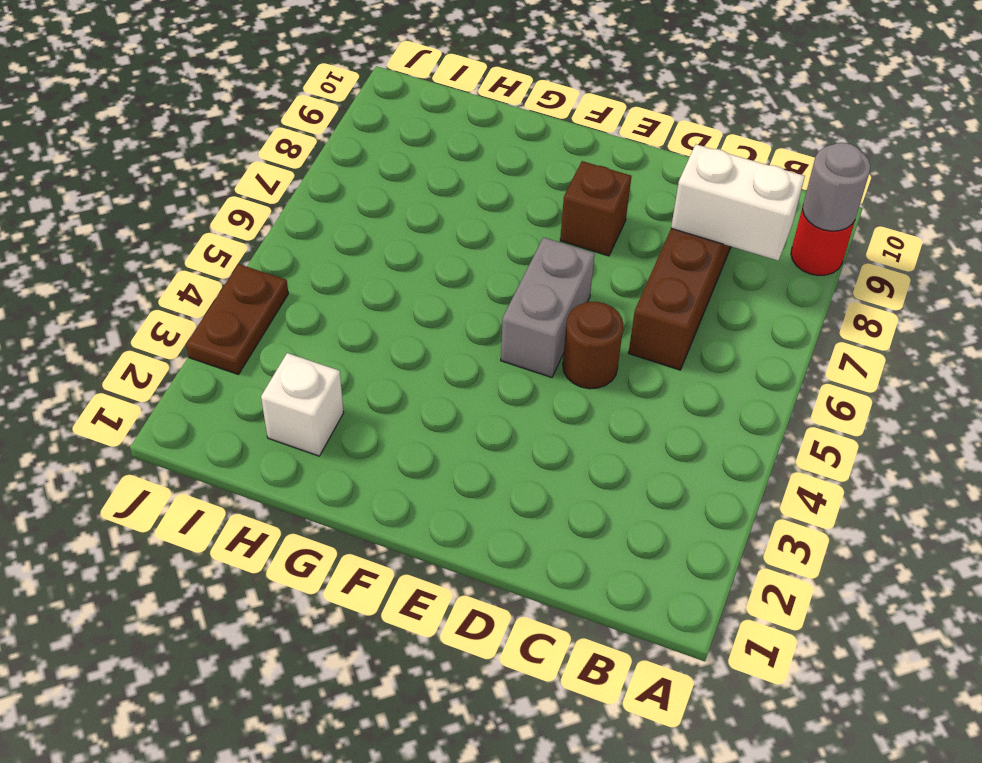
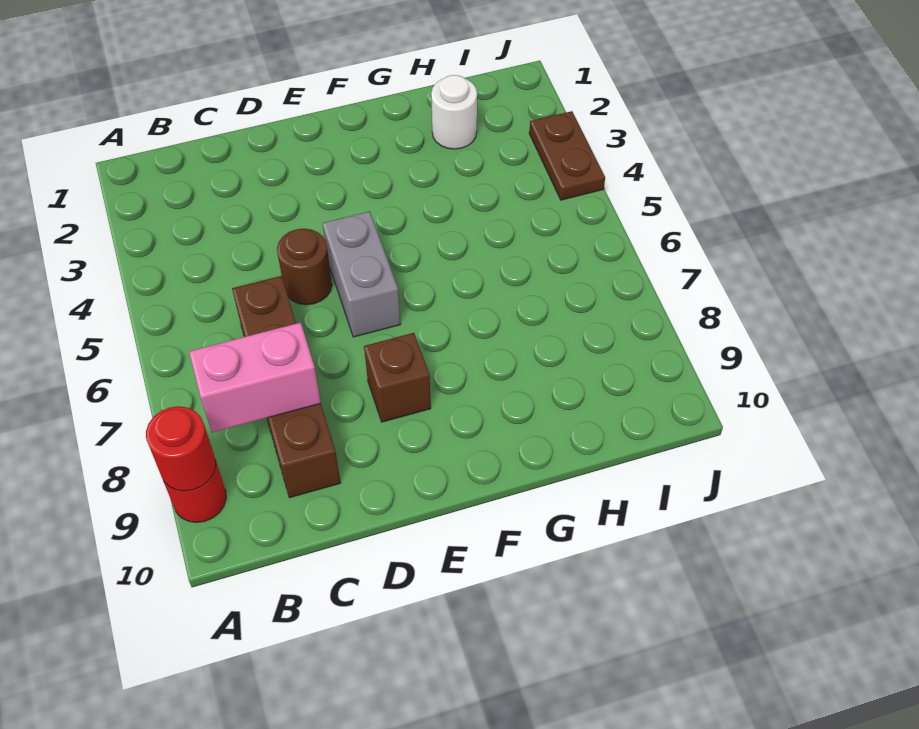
grey round brick A9 level 2 -> red round brick A9 level 2
white brick B8:C8 level 2 -> pink brick B8:C8 level 2
white brick H2 level 1 -> white round brick H2 level 1

